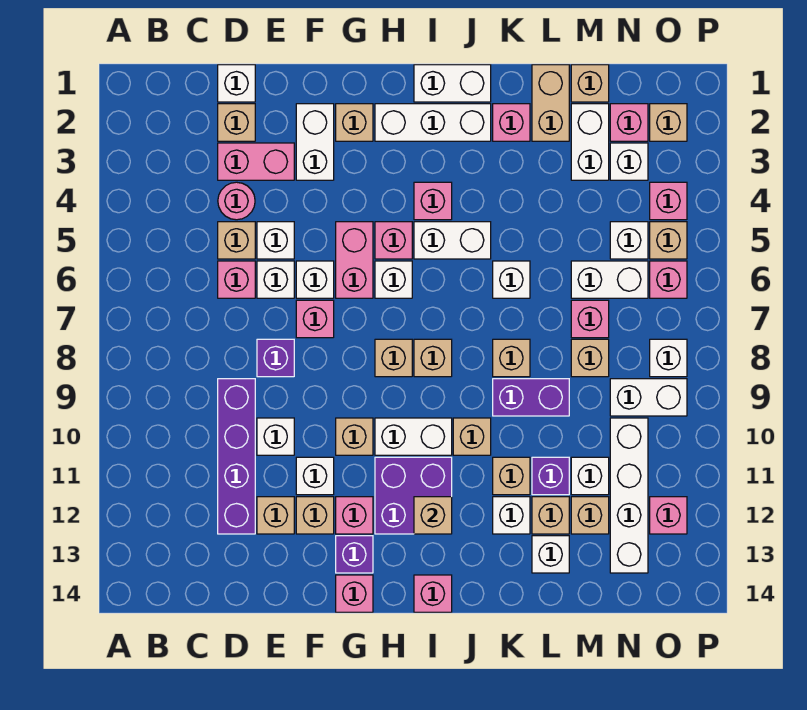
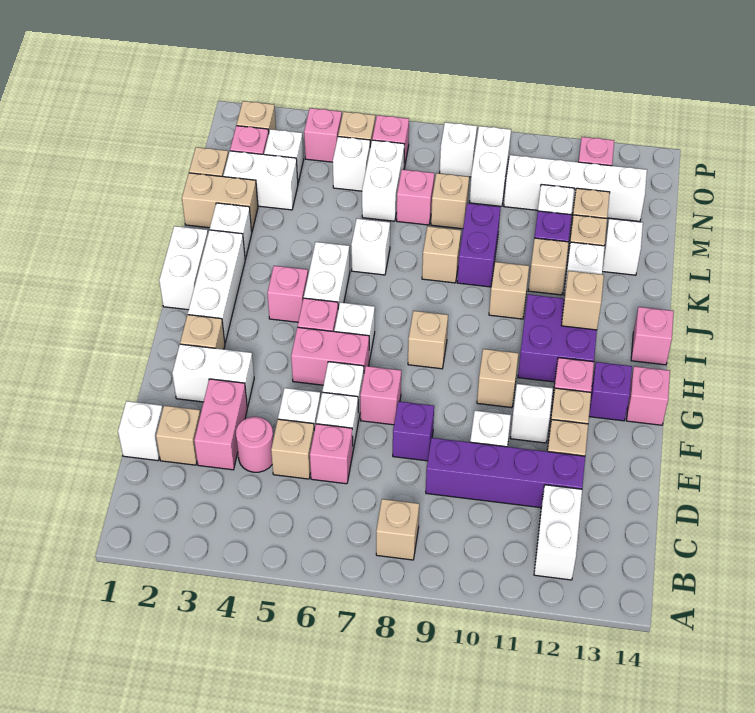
white brick H10:I10 level 1 -> white brick B12:C12 level 1
tan brick I8 level 1 -> tan brick B8 level 1
pink brick K2 level 1 -> white brick K2 level 1

